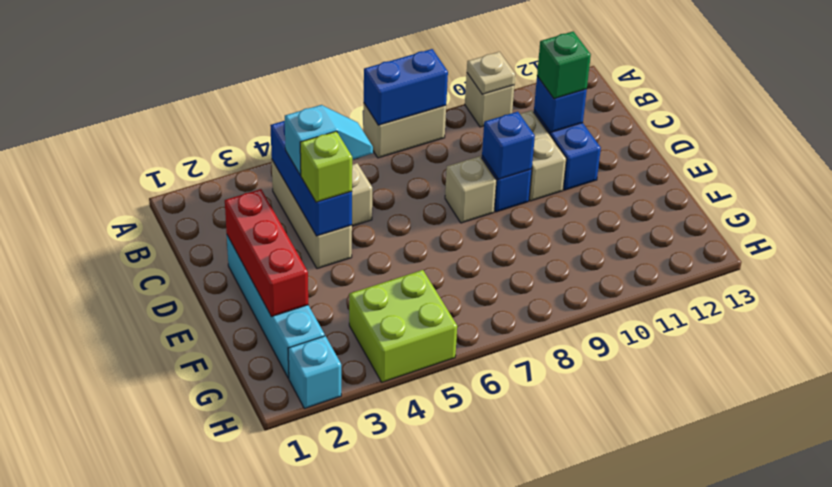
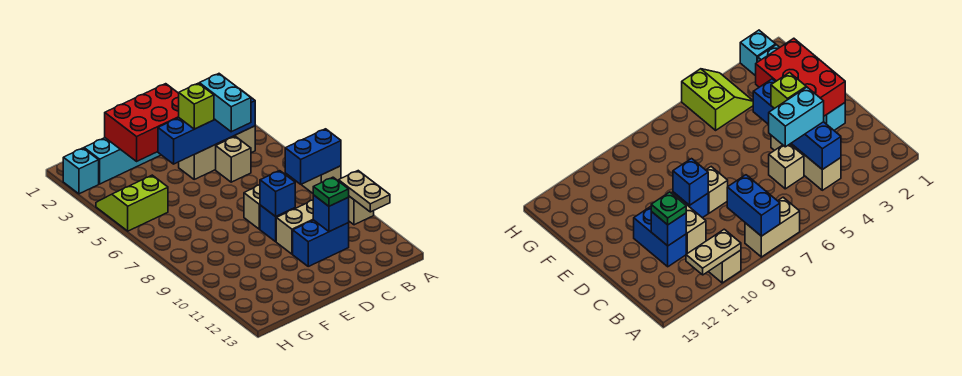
blue brick A7:A8 level 2 -> blue brick A8:B8 level 2
tan plate A10 level 2 -> tan plate A10:A11 level 2
blue brick B4:D4 level 2 -> blue brick B4:E4 level 2
cyan slope C4:C5 level 3 top 4 -> cyan brick C4:C5 level 3
green brick C11 level 3 -> green plate C11 level 3
red brick D2:F2 level 2 -> red brick D2:F3 level 2
lime brick G4:H5 level 1 -> lime slope G4:H5 level 1 top 5

